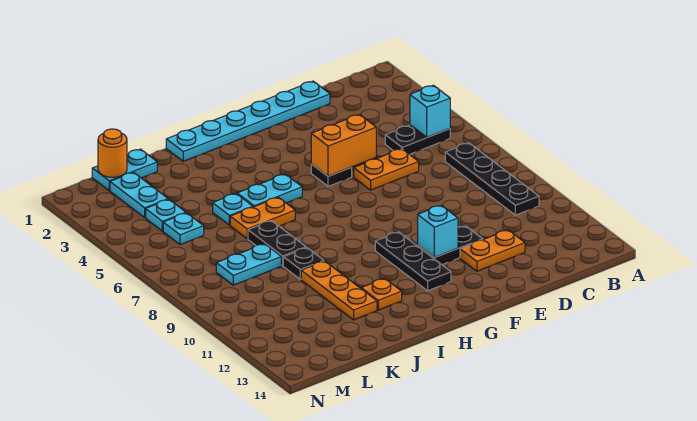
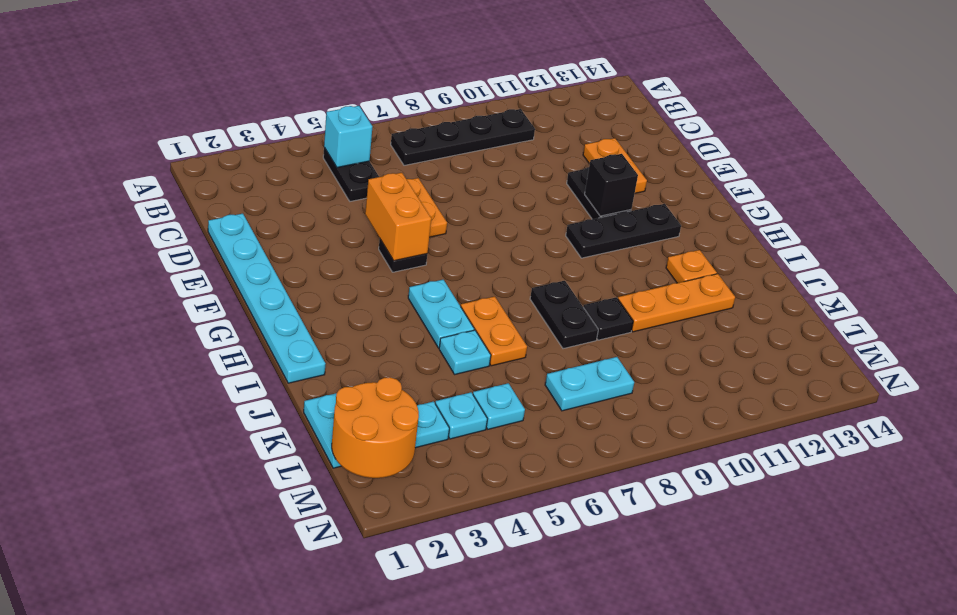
cyan brick F11 level 2 -> black brick F11 level 2
black plate J7:J8 level 1 -> black plate I8:J8 level 1
cyan plate K8:L8 level 1 -> cyan plate L7:L8 level 1
orange round brick L1 level 2 -> orange round brick L1:M2 level 2

